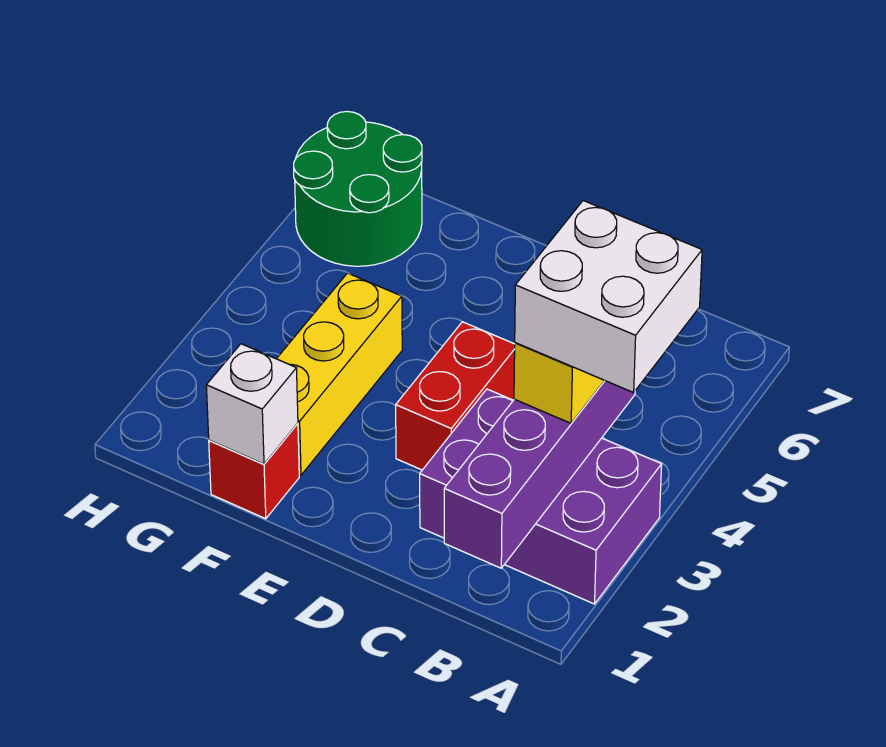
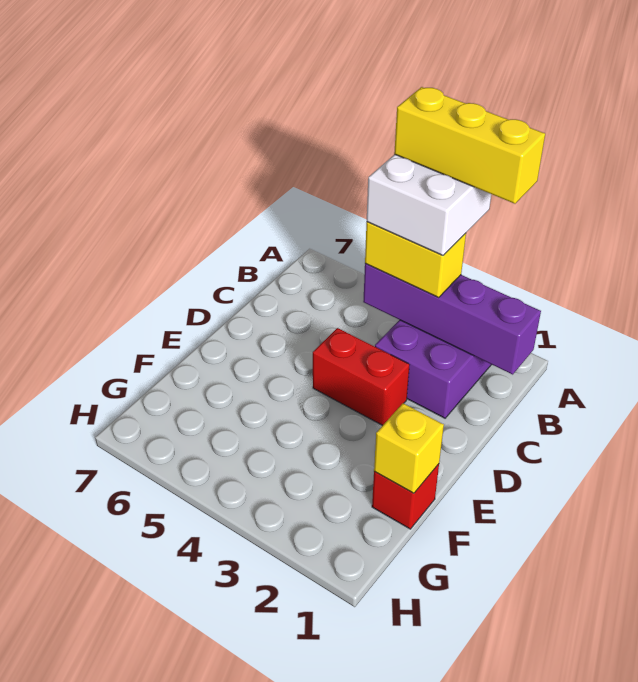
white brick F1 level 2 -> yellow brick F1 level 2
yellow brick F2:F4 level 1 -> yellow brick A2:A4 level 5
green round brick G6:H7 level 1 -> none

